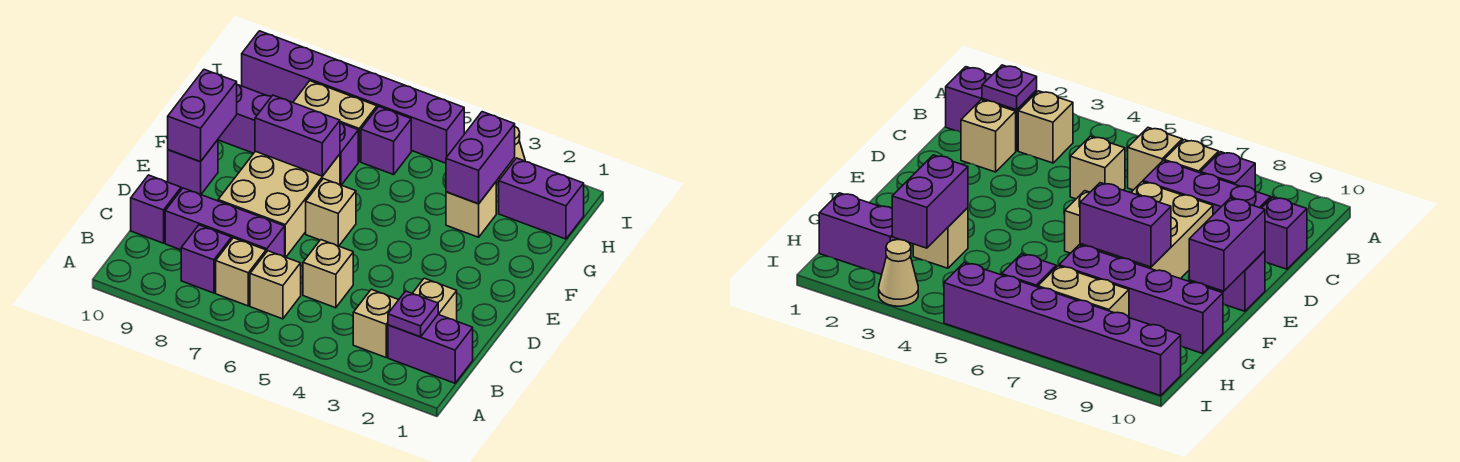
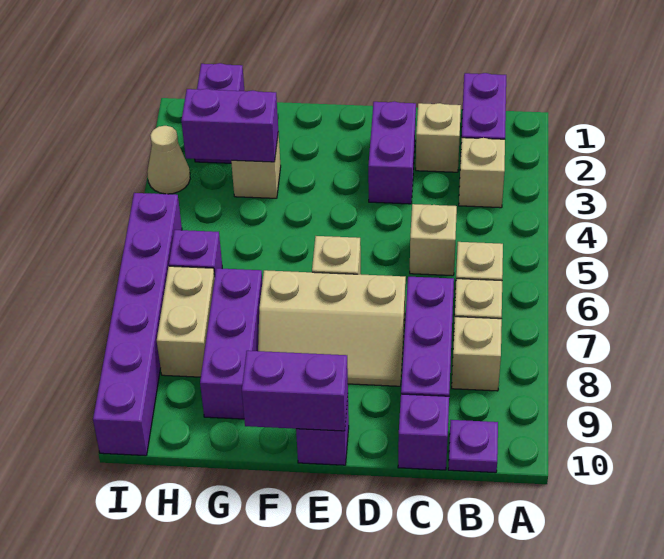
purple plate B2 level 2 -> purple plate B10 level 1
purple brick B8 level 1 -> tan brick B8 level 1
tan brick D7:F8 level 1 -> tan slope D7:F8 level 1 top 7
purple brick F7:F8 level 2 -> purple brick D2:D3 level 1
purple brick G7:G10 level 1 -> purple brick G7:G9 level 1

